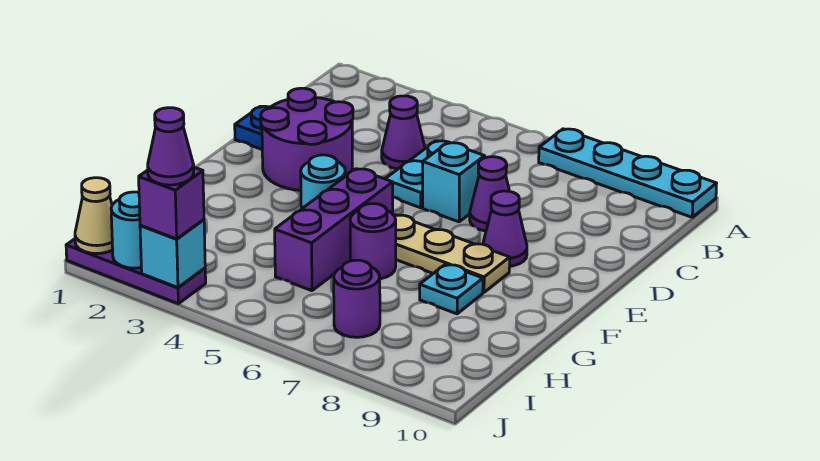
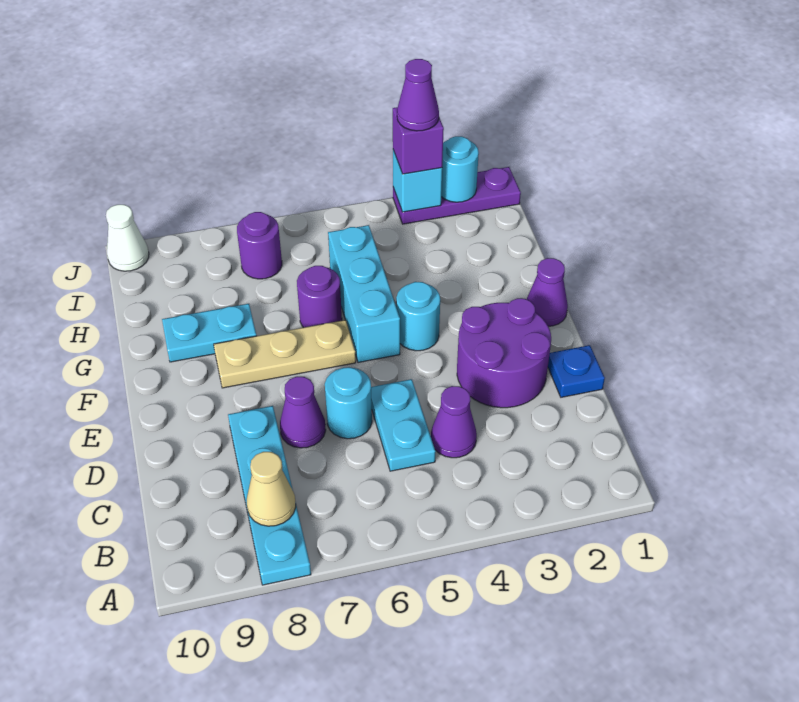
cyan plate A7:A10 level 1 -> cyan plate A8:D8 level 1
cyan brick D6 level 1 -> cyan round brick D6 level 1
purple cone E8 level 1 -> purple cone F1 level 1
purple brick F5:H5 level 1 -> cyan brick F5:H5 level 1
cyan plate G8 level 1 -> cyan plate G8:G9 level 1
tan cone J1 level 2 -> tan cone B8 level 2
none -> white cone J10 level 1

